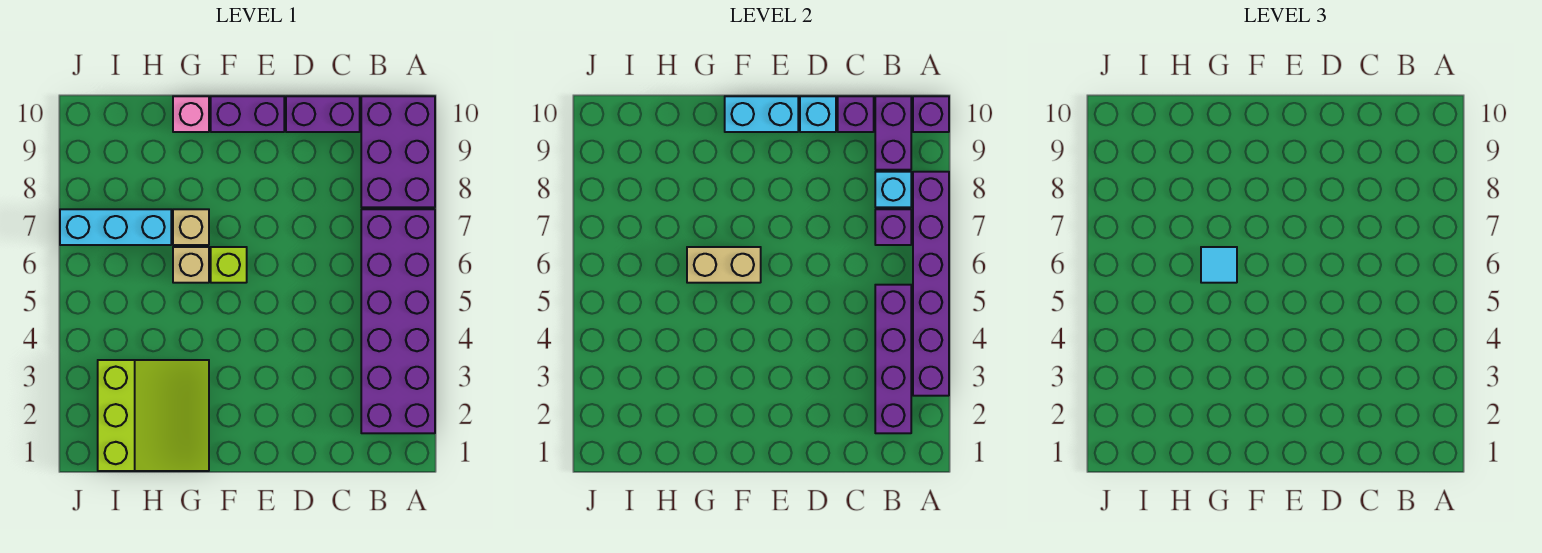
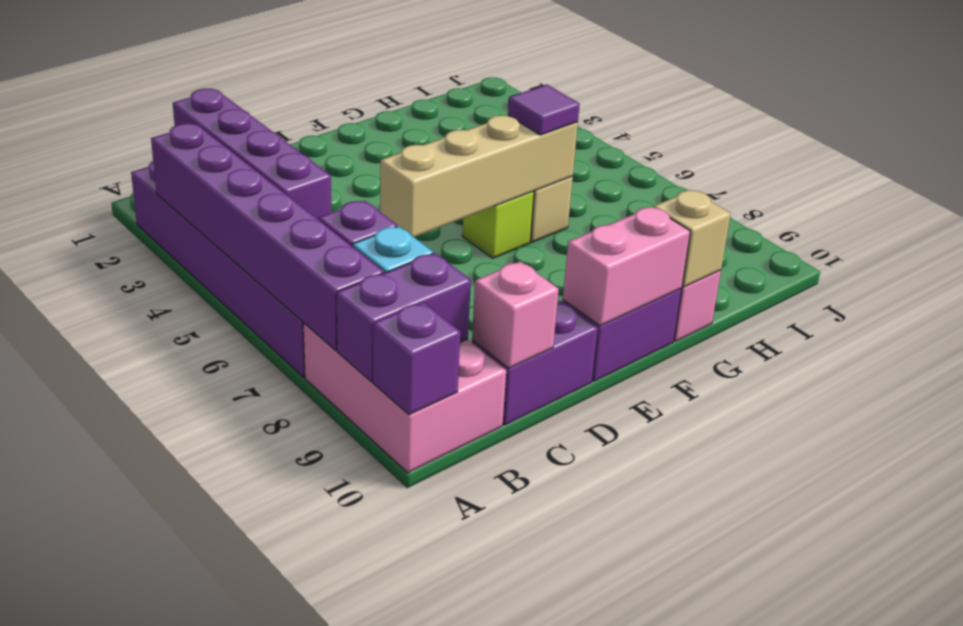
purple brick A8:B10 level 1 -> pink brick A8:B10 level 1
purple brick B9:B10 level 2 -> purple brick A9:B9 level 2
purple brick C10 level 2 -> pink brick C10 level 2
cyan brick D10 level 2 -> none
cyan brick E10:F10 level 2 -> pink brick E10:F10 level 2
tan brick F6:G6 level 2 -> tan brick D6:G6 level 2
lime slope G1:I3 level 1 top I -> none
cyan tile G6 level 3 -> purple tile G6 level 3
tan brick G7 level 1 -> tan brick G10 level 2
cyan brick H7:J7 level 1 -> none

